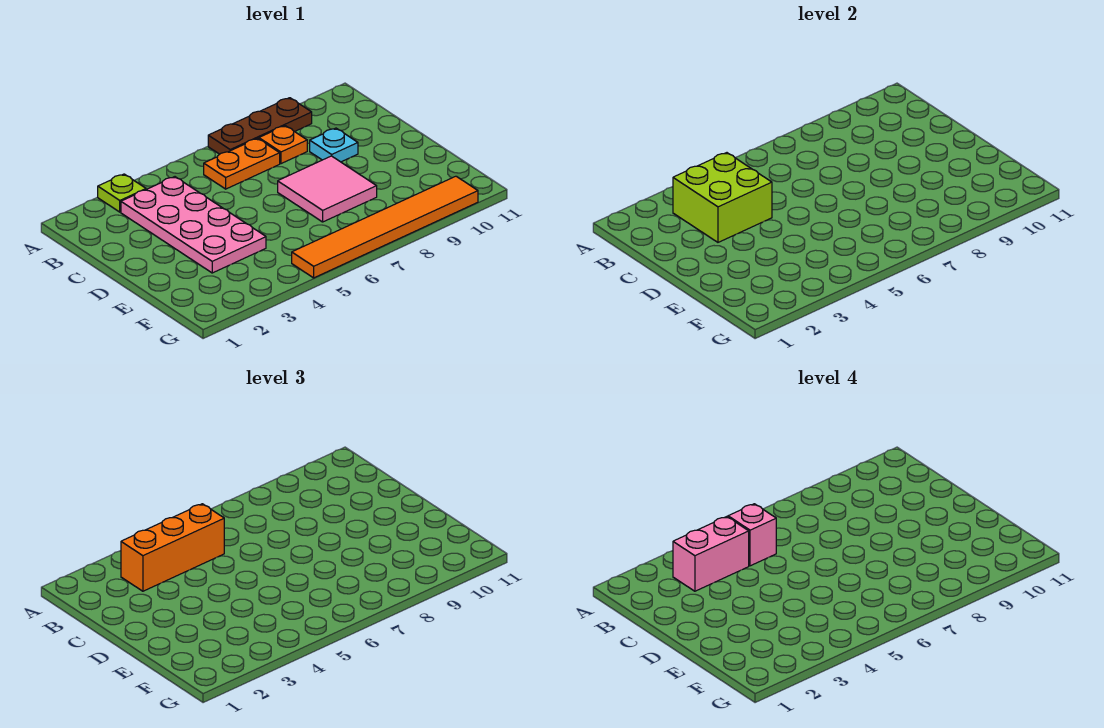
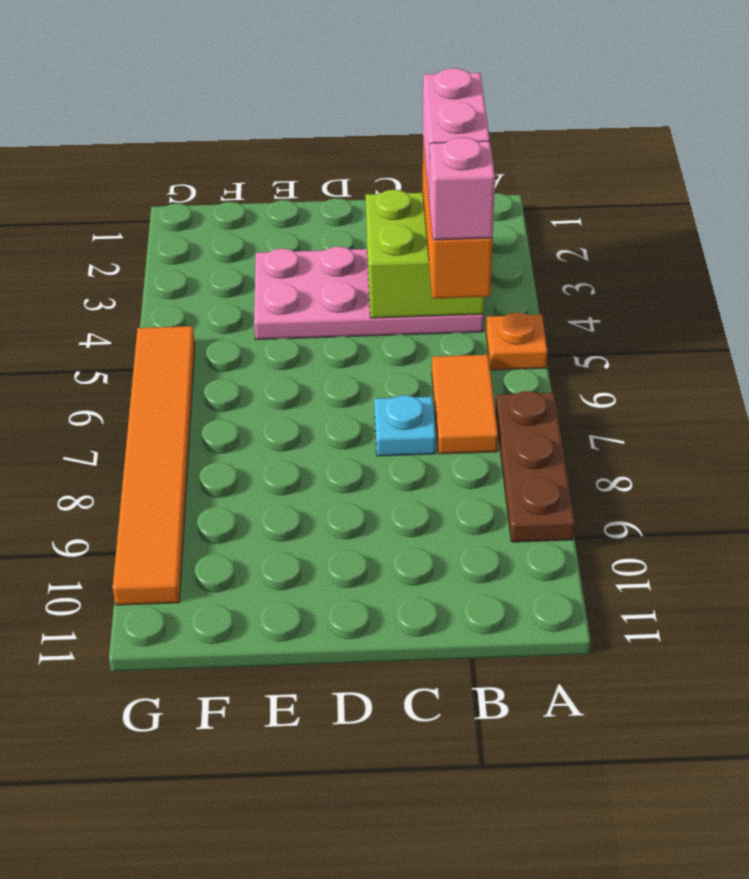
lime plate A3 level 1 -> none
orange plate B6:B7 level 1 -> orange tile B6:B7 level 1
orange plate B8 level 1 -> orange plate A5 level 1
cyan plate C9 level 1 -> cyan plate C7 level 1
pink tile D7:E8 level 1 -> none

